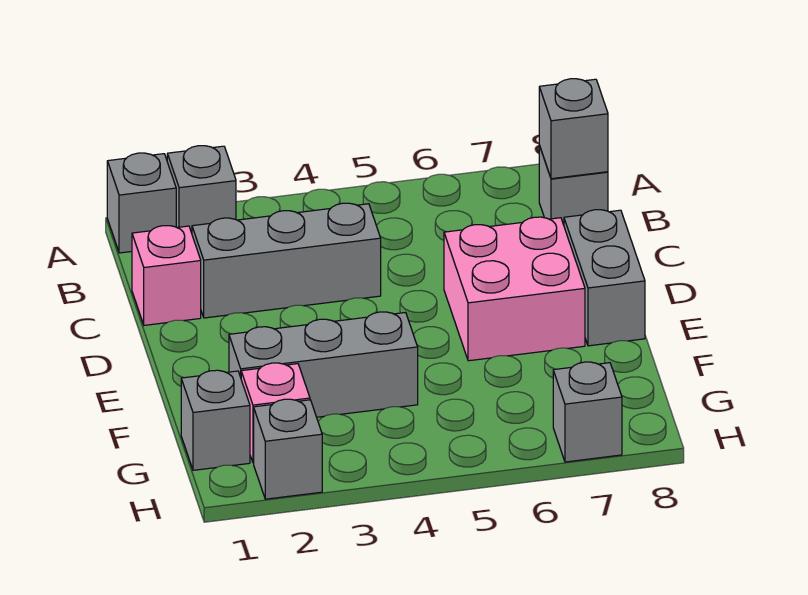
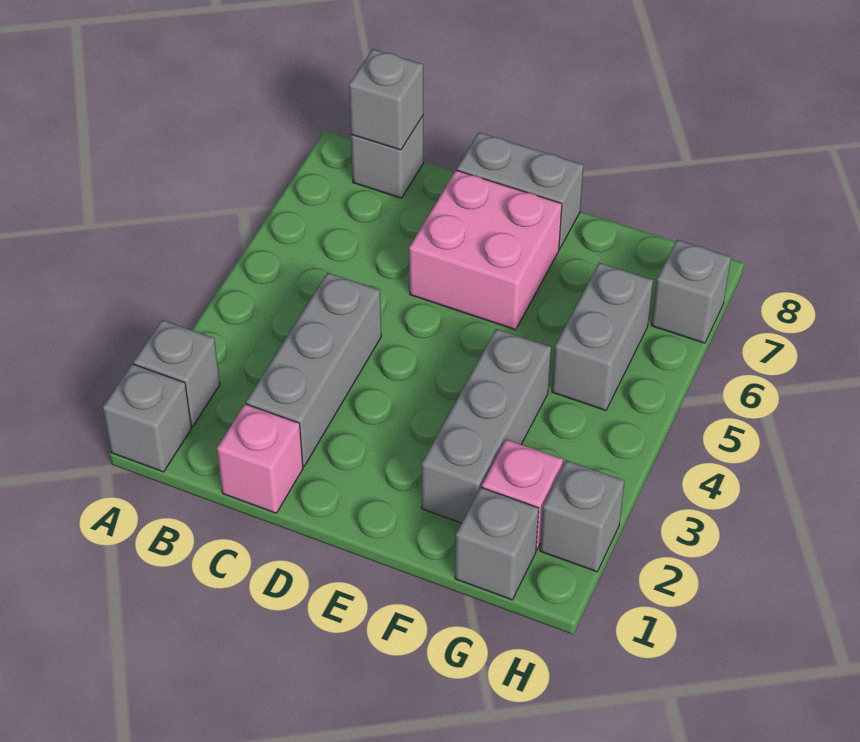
none -> grey brick G5:G6 level 1

